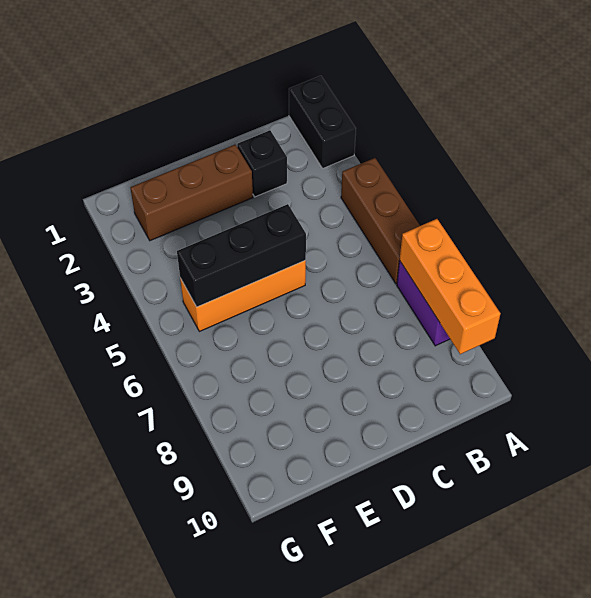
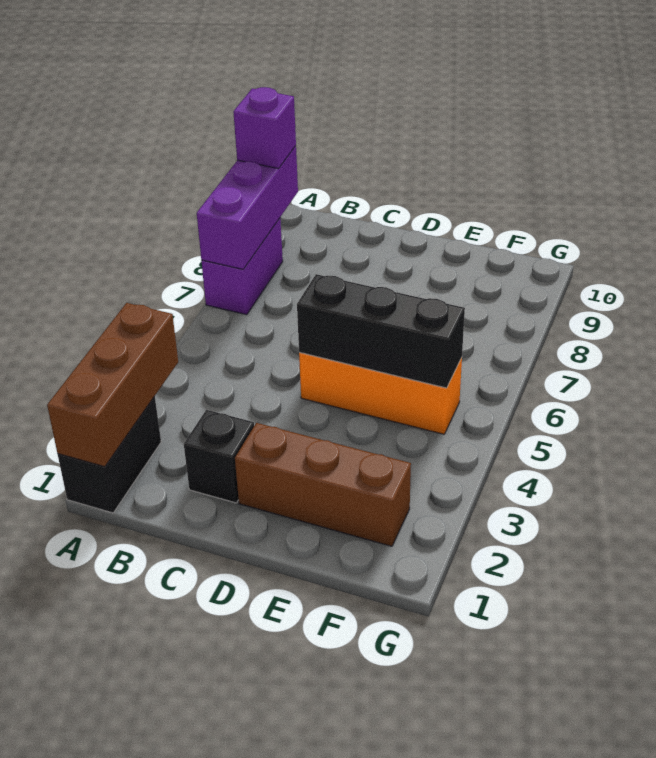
brown brick A4:A6 level 1 -> brown brick A1:A3 level 2
orange brick A7:A9 level 2 -> purple brick A7:A9 level 2
none -> purple brick A9 level 3

